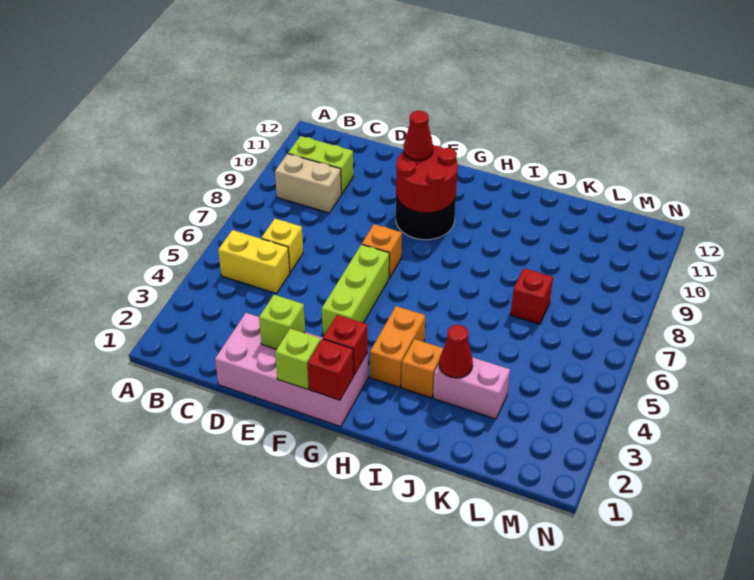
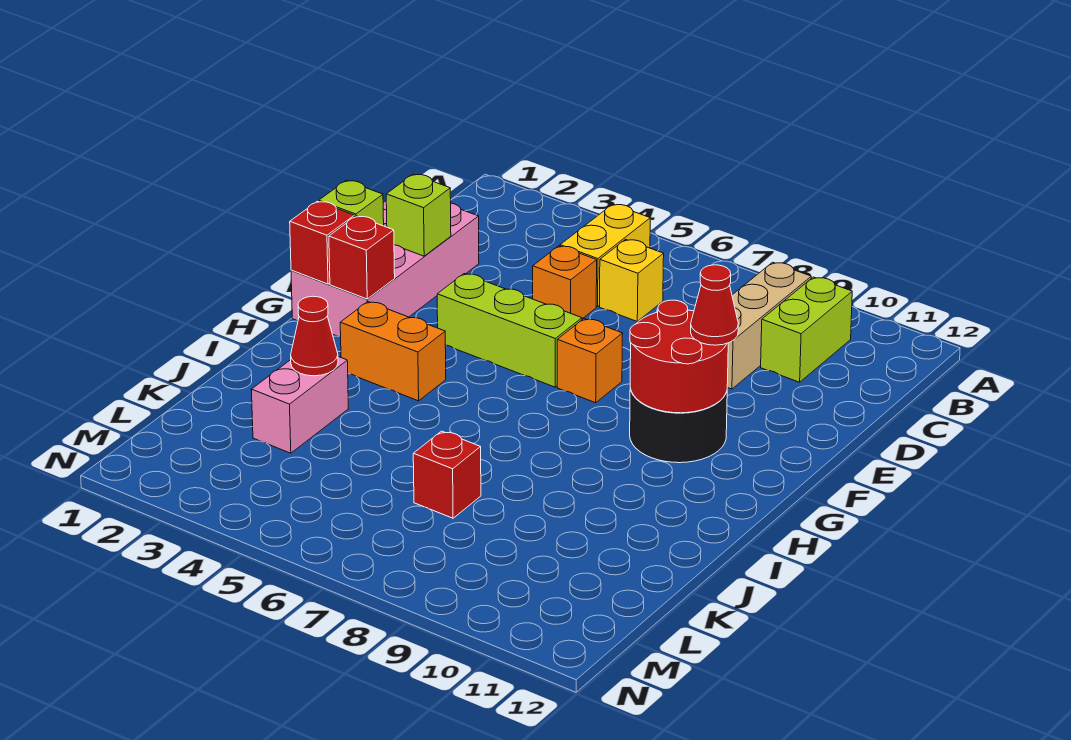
tan brick B9:C9 level 1 -> tan brick B9:D9 level 1
orange brick I3 level 1 -> orange brick D5 level 1

